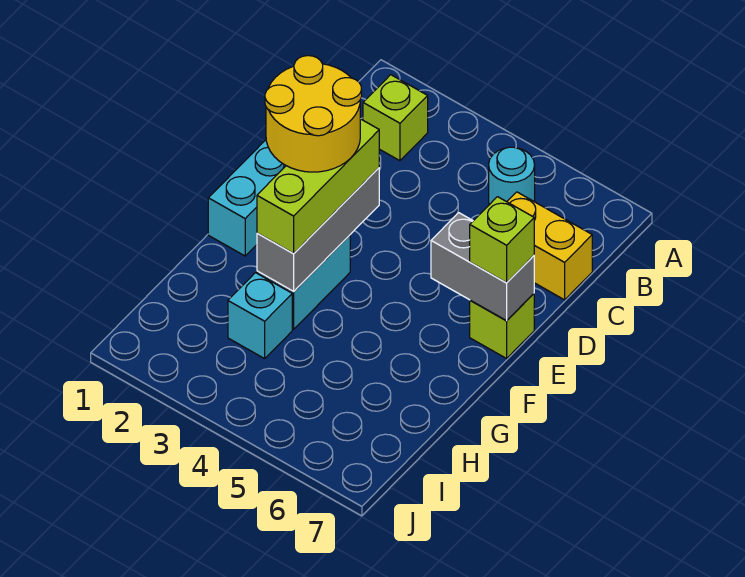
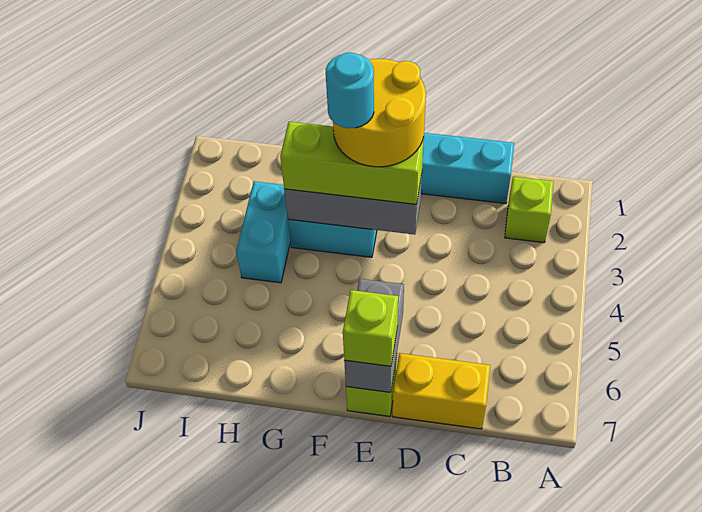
cyan round brick B5 level 1 -> cyan round brick F3 level 5
yellow brick C6:C7 level 1 -> yellow brick C7:D7 level 1
cyan brick H3 level 1 -> cyan brick H3:H4 level 1

